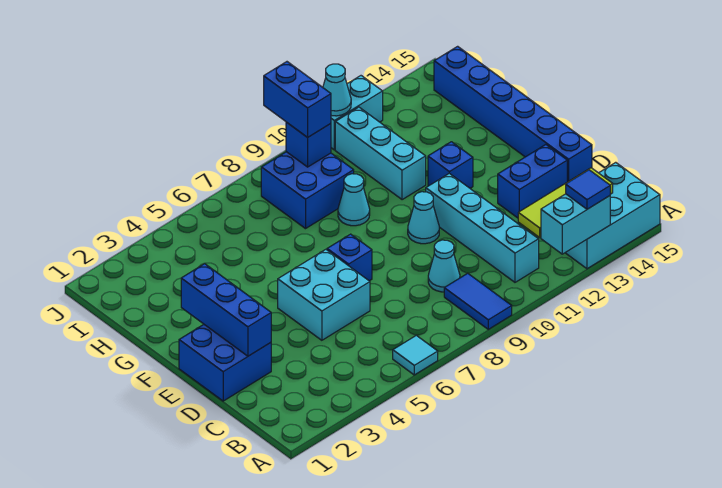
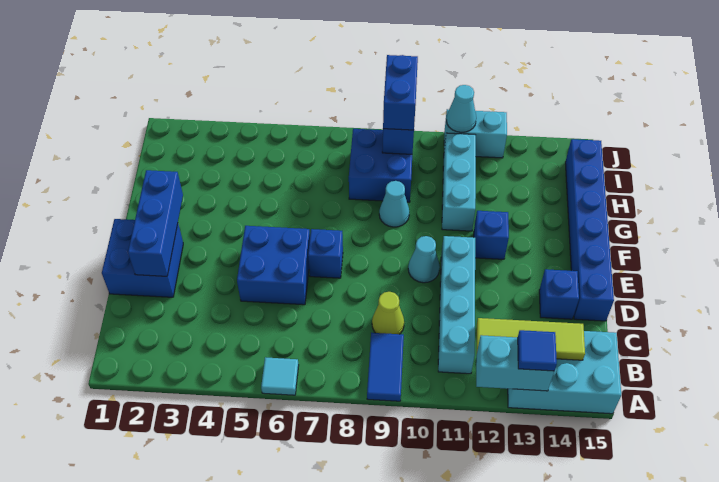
cyan cone C9 level 1 -> lime cone C9 level 1
cyan brick D5:E6 level 1 -> blue brick D5:E6 level 1
blue brick D13:D14 level 1 -> blue brick D14 level 1

